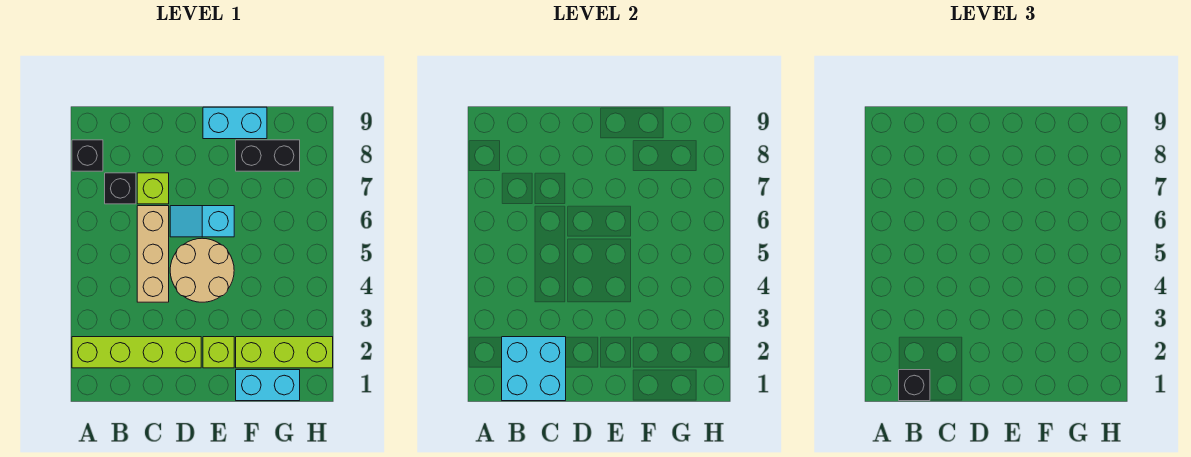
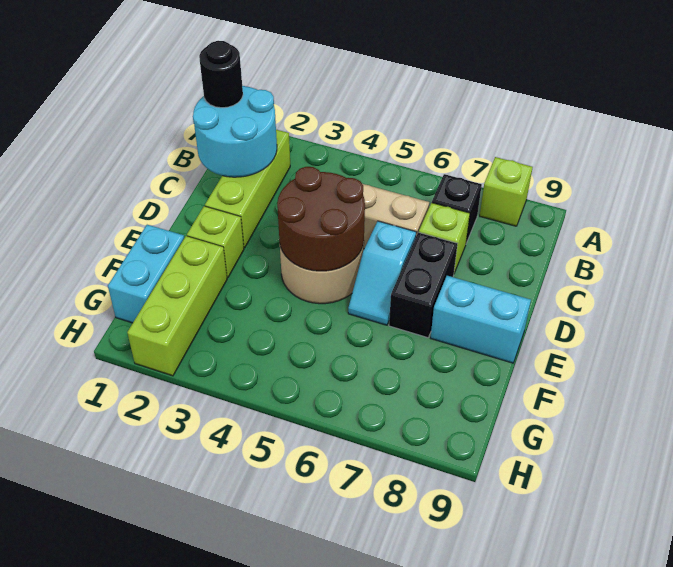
lime brick A2:D2 level 1 -> lime brick B2:D2 level 1
black brick A8 level 1 -> lime brick A8 level 1
cyan brick B1:C2 level 2 -> cyan round brick B1:C2 level 2
black brick B1 level 3 -> black round brick B1 level 3
none -> brown round brick D4:E5 level 2
cyan slope D6:E6 level 1 top E -> cyan slope D6:E6 level 1 top D
cyan brick E9:F9 level 1 -> cyan brick E8:E9 level 1
black brick F8:G8 level 1 -> black brick D7:E7 level 1

